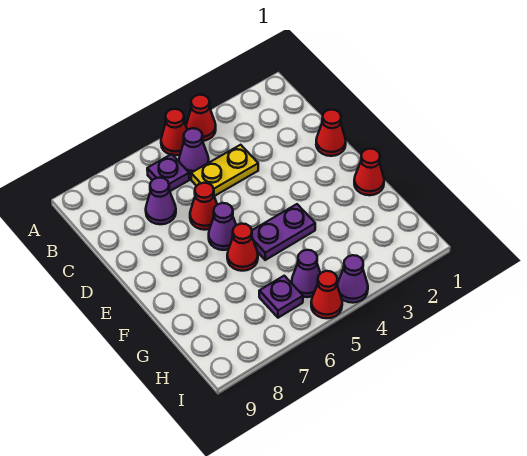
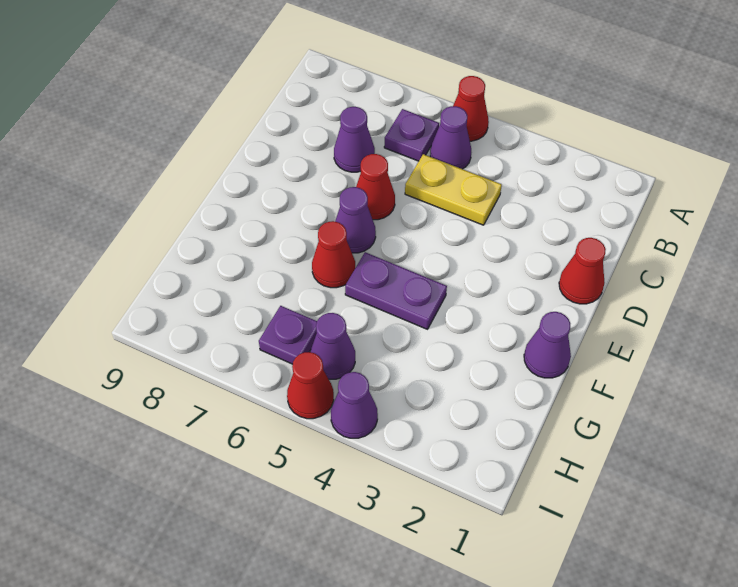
red cone A4 level 1 -> none
red cone F1 level 1 -> purple cone F1 level 1

